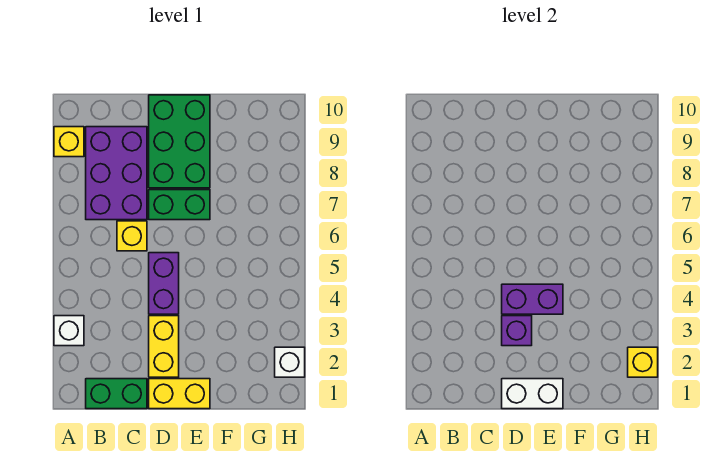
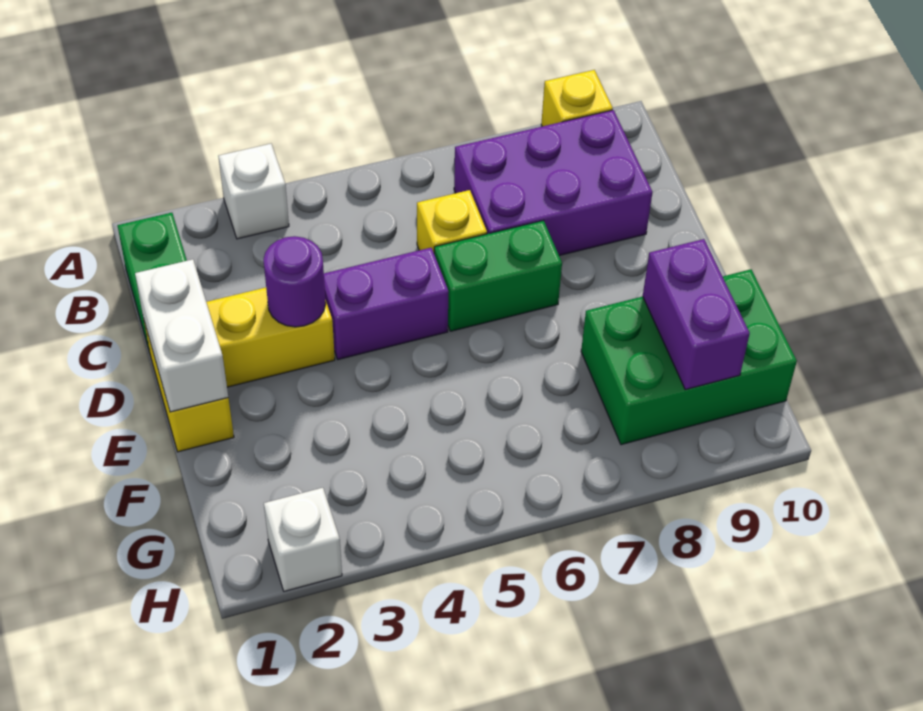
purple brick D3 level 2 -> purple round brick D3 level 2
purple brick D4:E4 level 2 -> purple brick F9:G9 level 2
green brick D7:E7 level 1 -> green brick D6:D7 level 1
green brick D8:E10 level 1 -> green brick F8:G10 level 1
yellow brick H2 level 2 -> none

